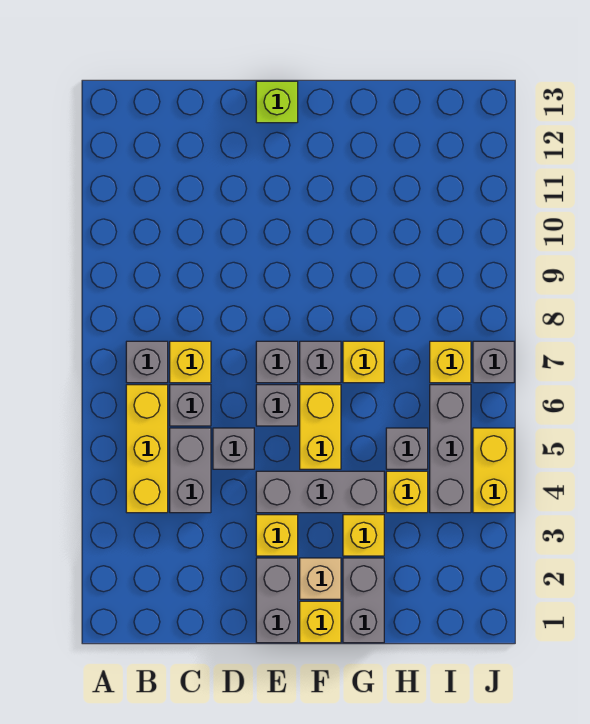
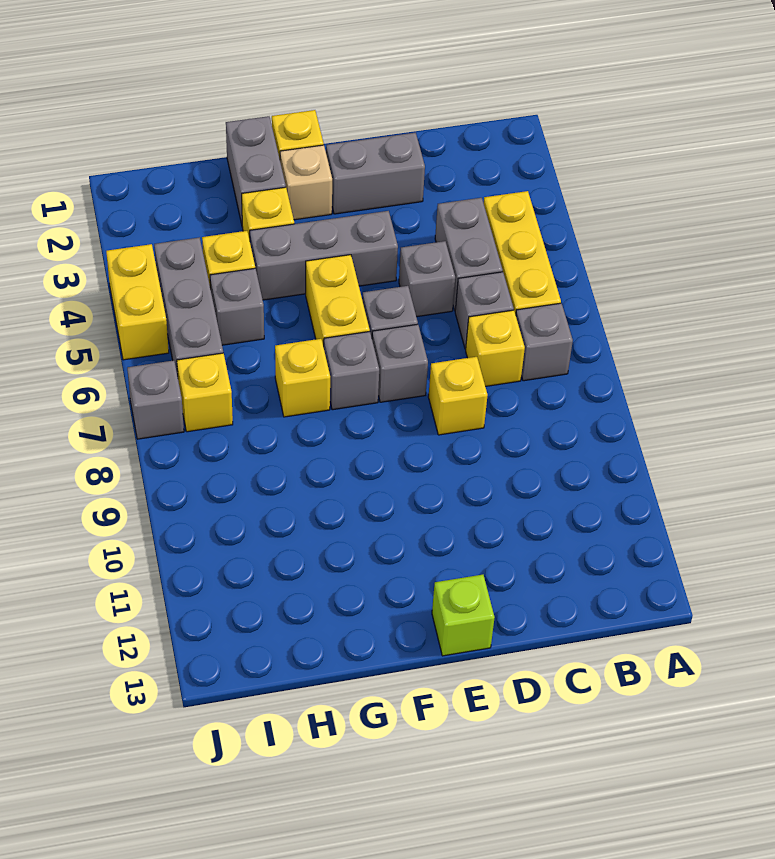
grey brick E1:E2 level 1 -> grey brick D2:E2 level 1
yellow brick E3 level 1 -> yellow brick D8 level 1

